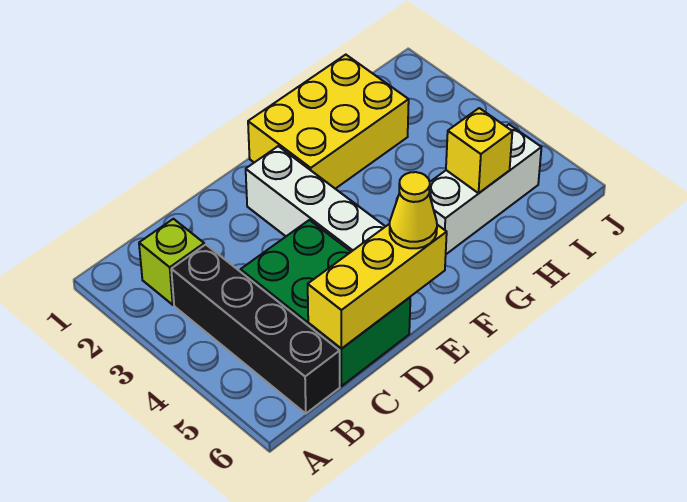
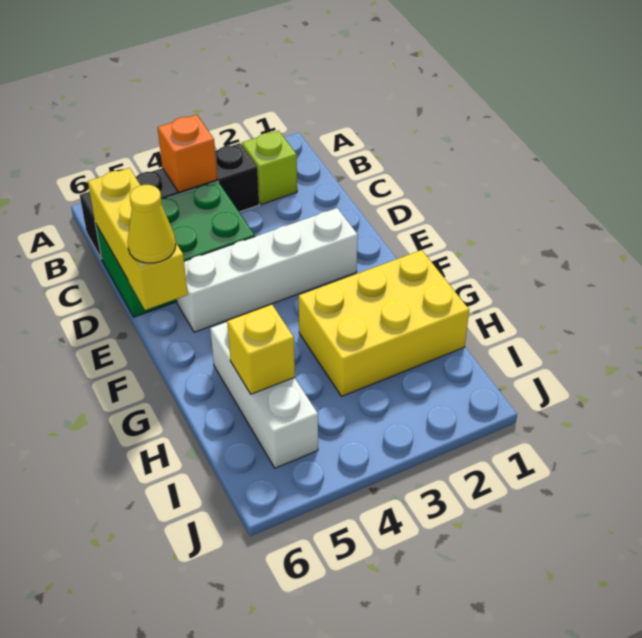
none -> orange brick B4 level 2
yellow brick F1:H2 level 1 -> yellow brick G1:H3 level 1

